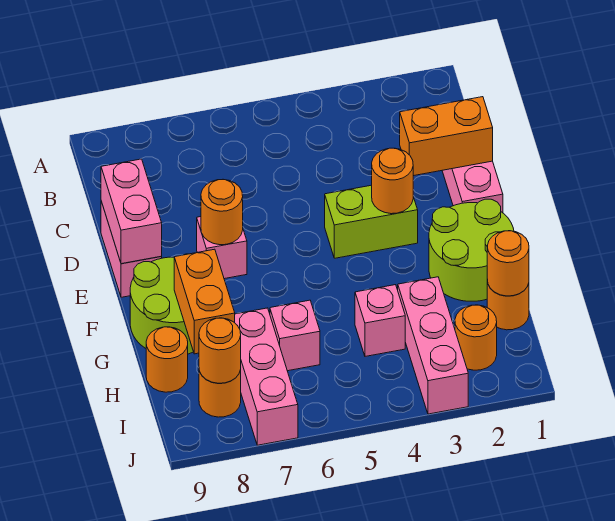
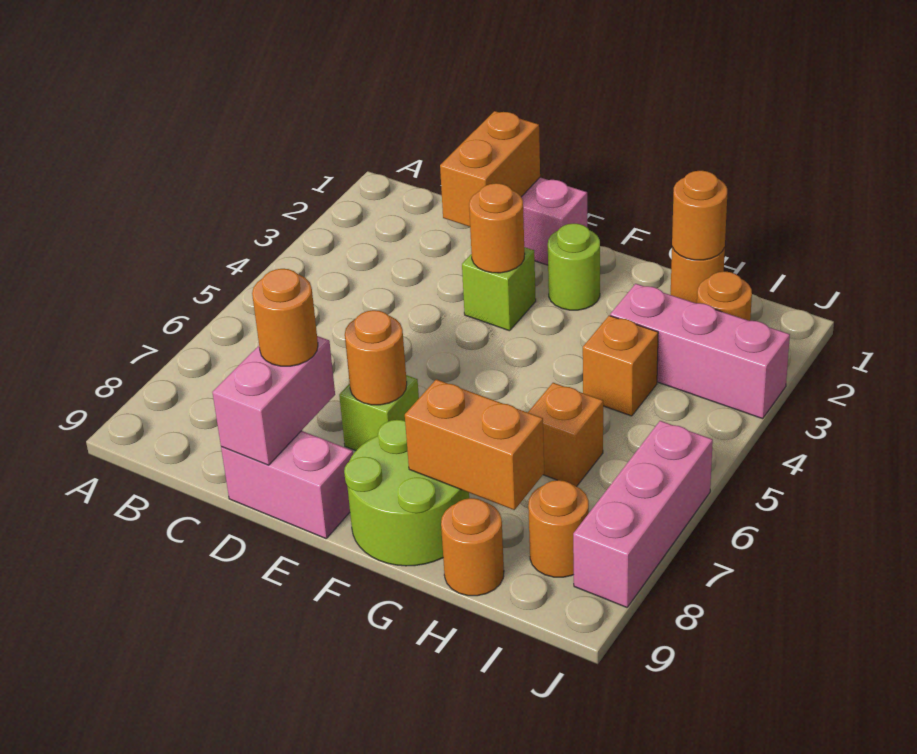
pink brick D9:E9 level 2 -> pink brick D8:D9 level 2
lime brick E3:E4 level 1 -> lime brick E3 level 1
pink brick E7 level 1 -> lime brick E7 level 1
lime round brick F1:G2 level 1 -> lime round brick F2 level 1
pink brick H4 level 1 -> orange brick H4 level 1
pink brick H6 level 1 -> orange brick H6 level 1
pink brick H7:J7 level 1 -> pink brick J6:J8 level 1
orange round brick I8 level 2 -> orange round brick D8 level 3

